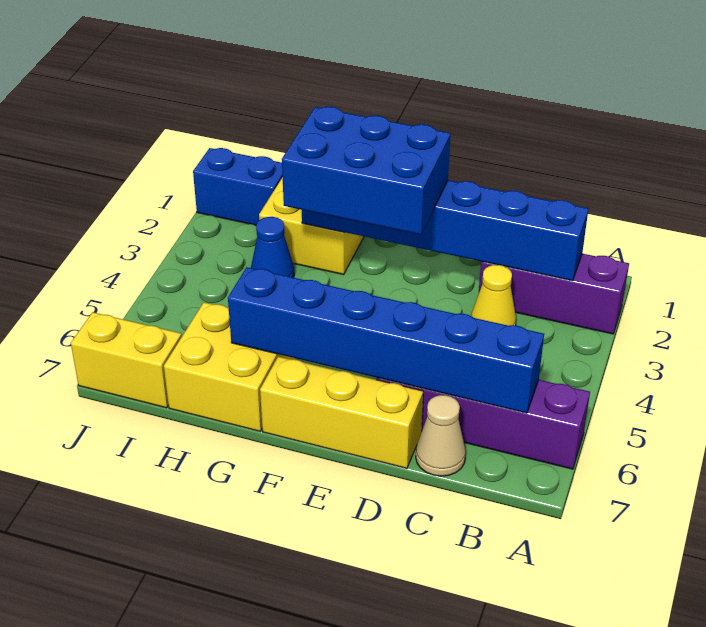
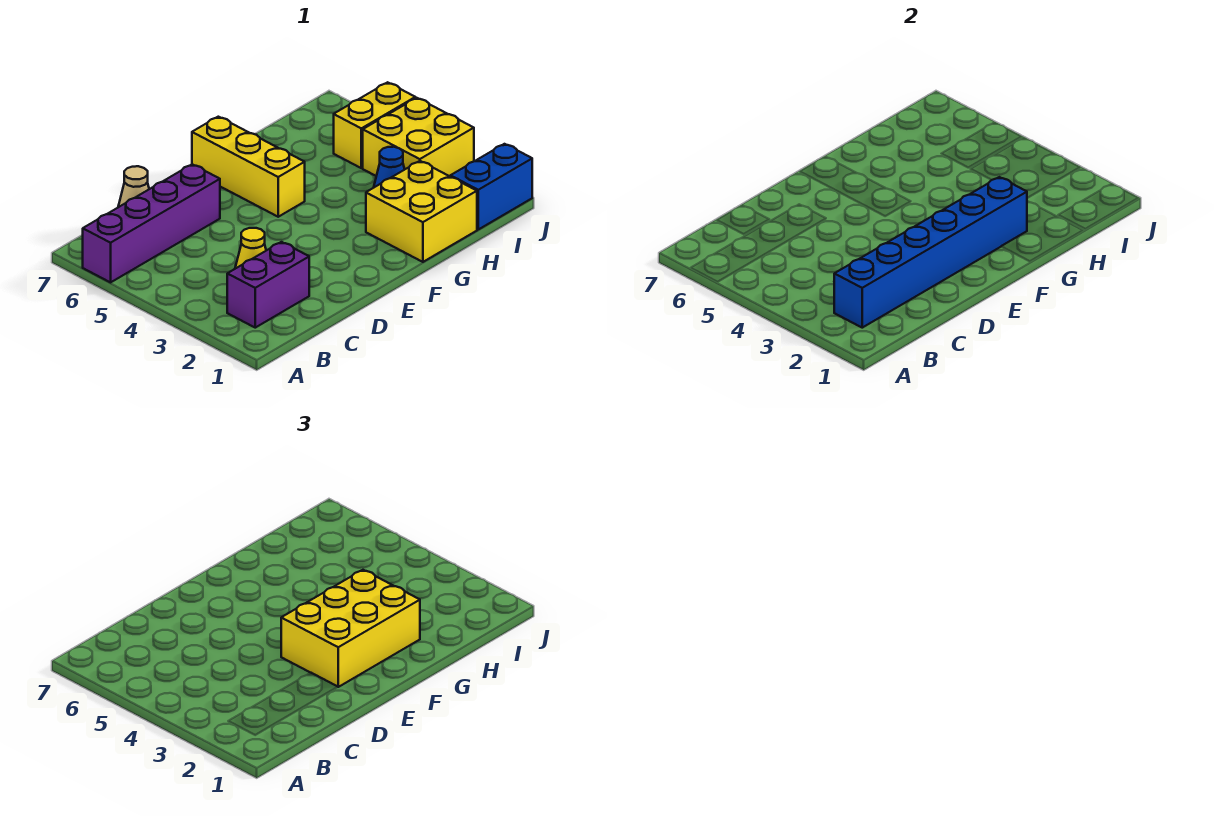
purple brick A2:C2 level 1 -> purple brick B2:C2 level 1
blue brick B6:G6 level 2 -> none
yellow brick D7:F7 level 1 -> yellow brick F5:F7 level 1
blue brick E2:G3 level 3 -> yellow brick E2:G3 level 3
yellow brick G6:H7 level 1 -> yellow brick I3:J4 level 1
yellow brick I7:J7 level 1 -> yellow brick I5:J5 level 1

